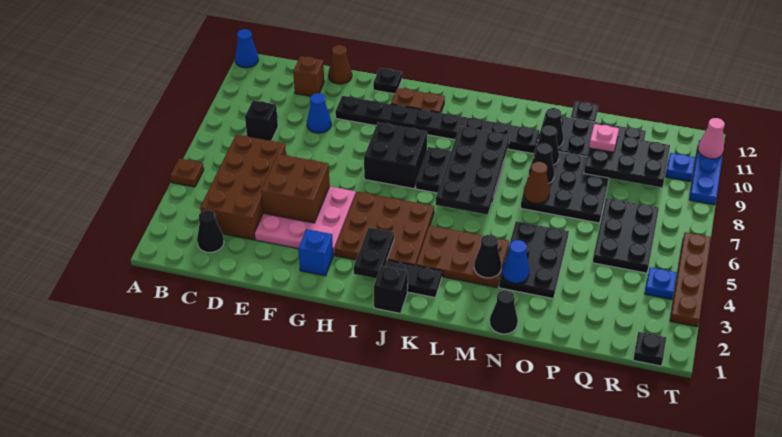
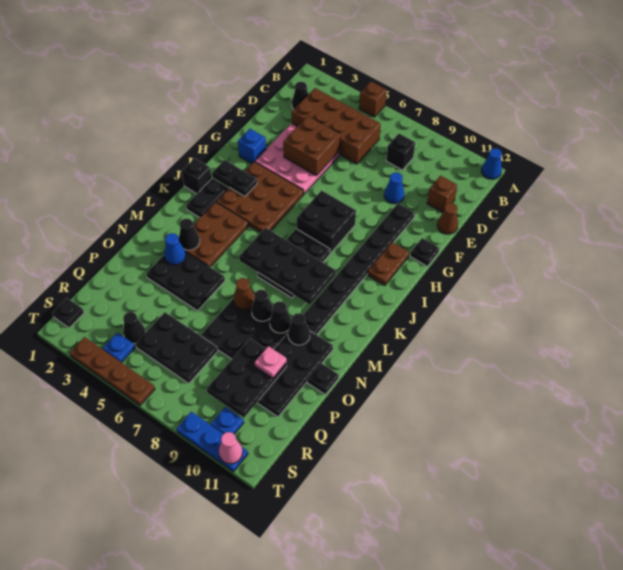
brown plate A5 level 1 -> brown brick A5 level 1
black cone N1 level 1 -> black cone R4 level 1

